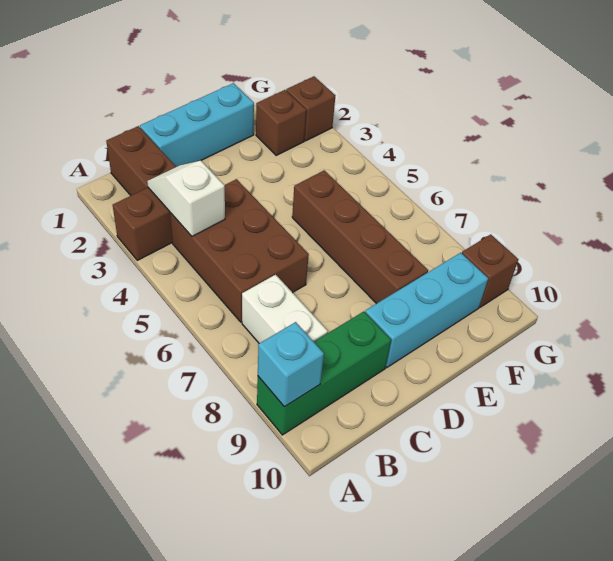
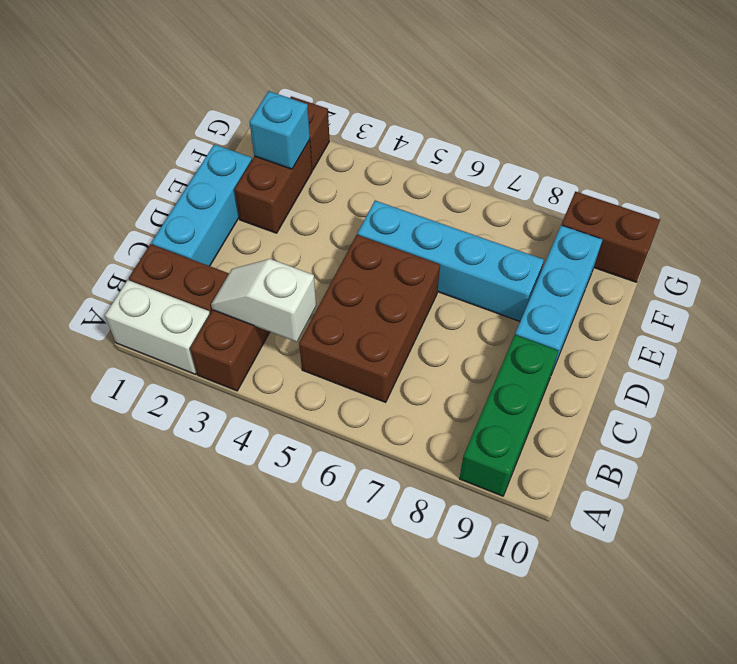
cyan brick A9 level 2 -> cyan brick F2 level 2
brown brick B4:C6 level 1 -> brown brick B5:D6 level 1
white brick B7:B8 level 1 -> white brick A1:A2 level 1
brown brick E5:E8 level 1 -> cyan brick E5:E8 level 1
brown brick F2 level 1 -> brown brick E2:F2 level 1
brown brick G9 level 1 -> brown brick G9:G10 level 1

